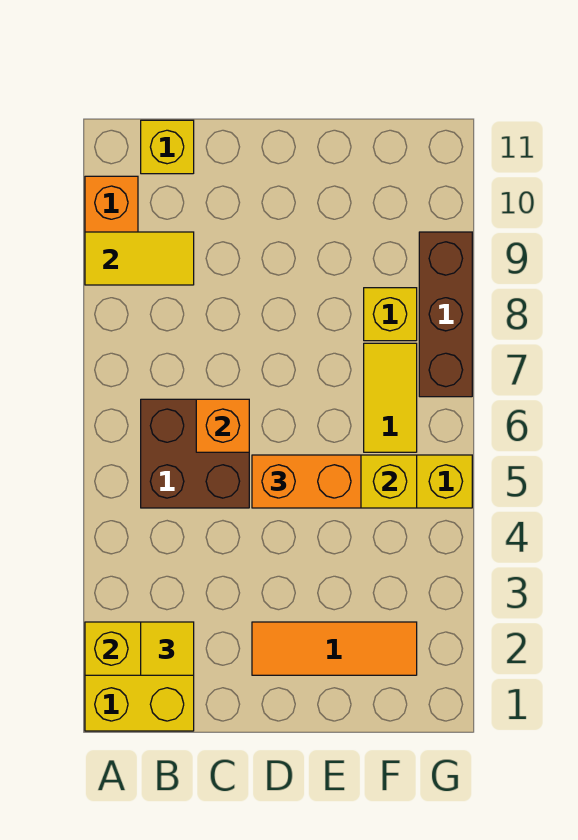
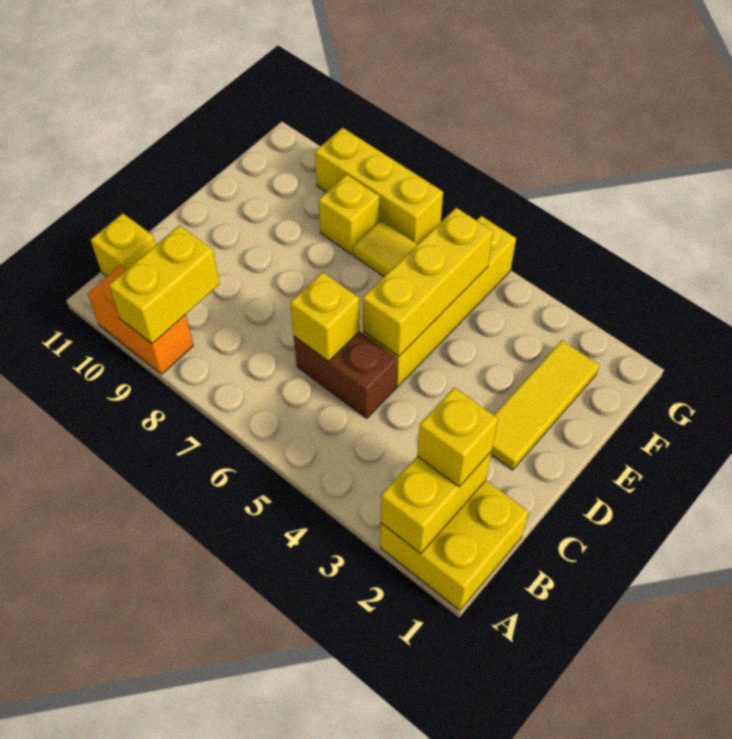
yellow tile A9:B9 level 2 -> yellow brick A9:B9 level 2
yellow tile B2 level 3 -> yellow brick B2 level 3
brown brick B5:C6 level 1 -> brown brick C5:C6 level 1
orange brick C6 level 2 -> yellow brick C6 level 2
orange tile D2:F2 level 1 -> yellow tile D2:F2 level 1
orange brick D5:E5 level 3 -> none
brown brick G7:G9 level 1 -> yellow brick G7:G9 level 1

